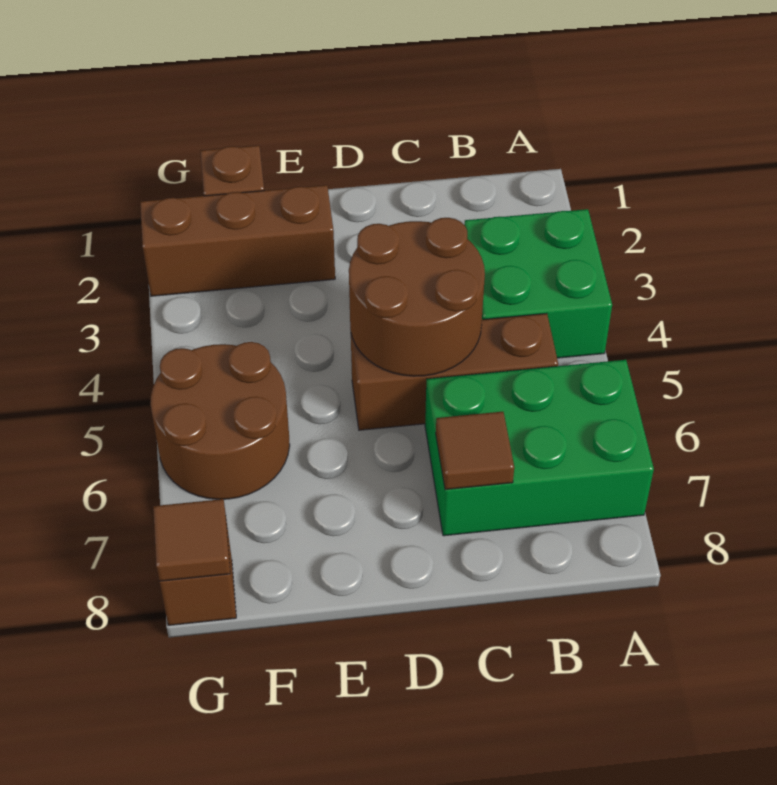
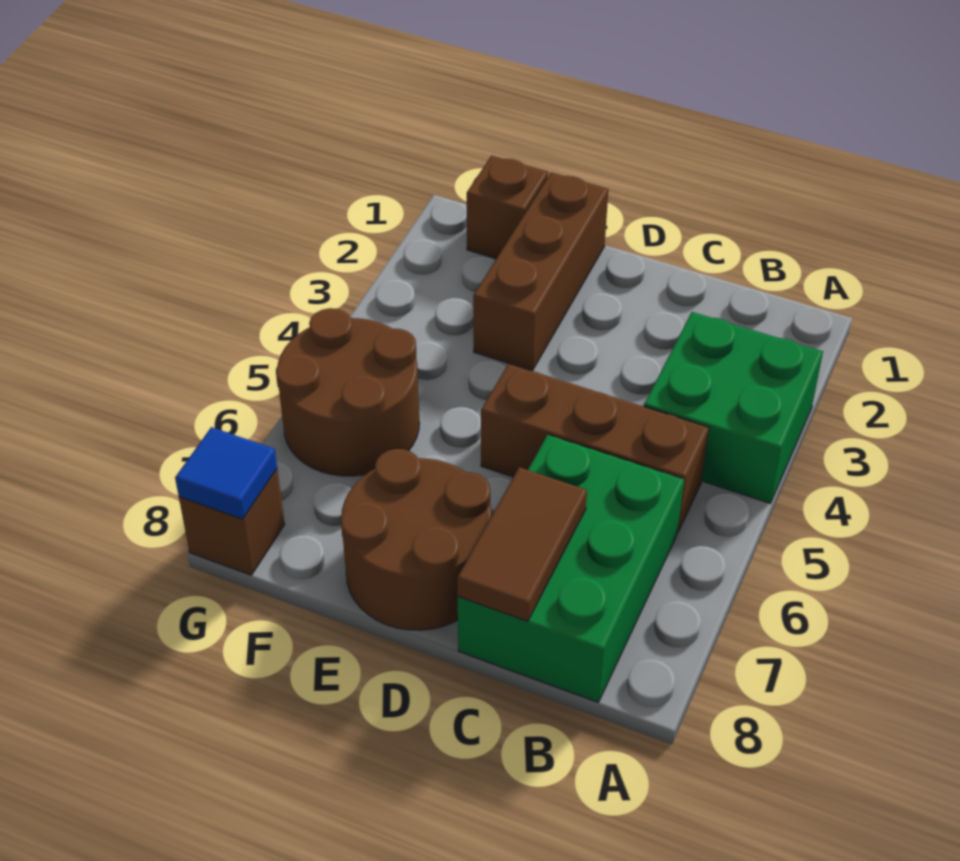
green brick A6:C7 level 1 -> green brick B6:C8 level 1
brown round brick C4:D5 level 2 -> brown round brick D7:E8 level 1
brown tile C7 level 2 -> brown tile C7:C8 level 2
brown brick E2:G2 level 1 -> brown brick E1:E3 level 1
brown tile G8 level 2 -> blue tile G8 level 2

